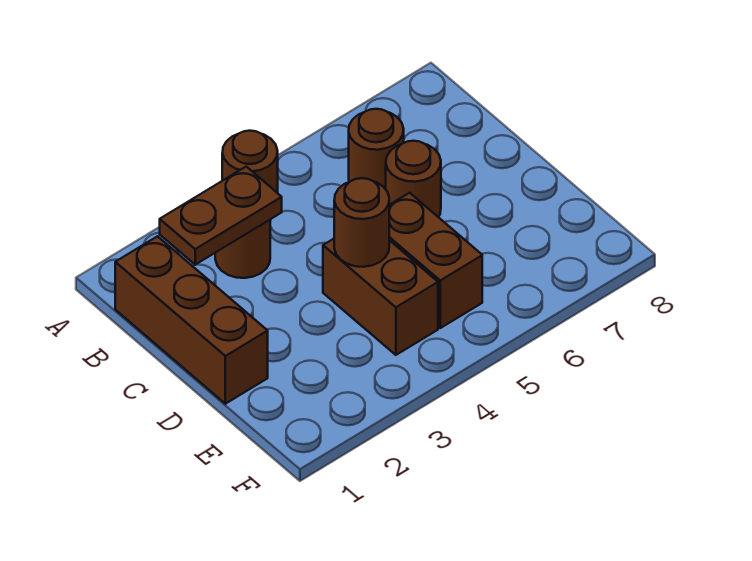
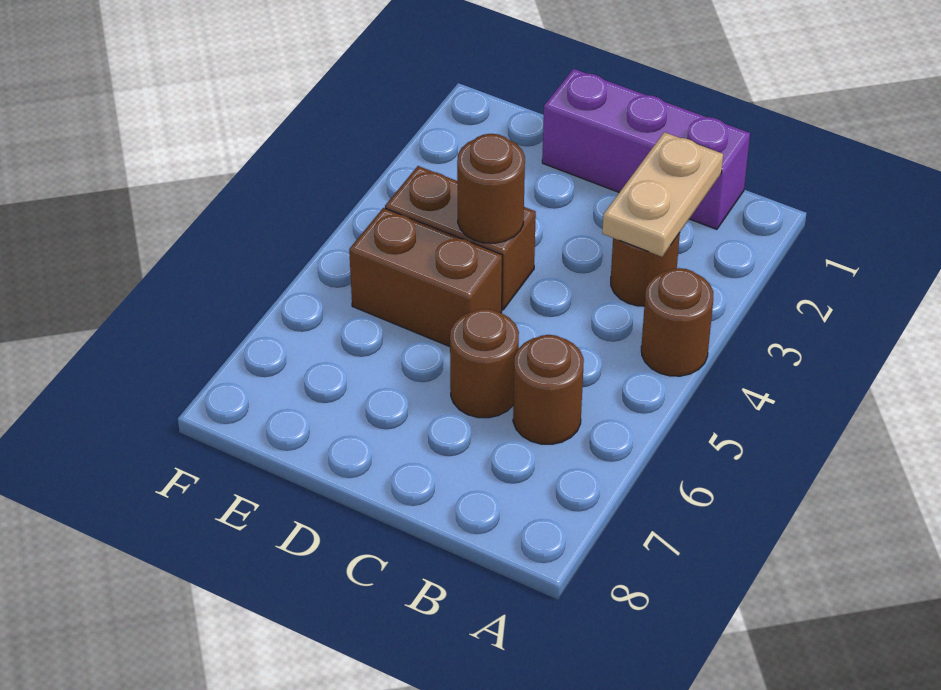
brown brick B1:D1 level 1 -> purple brick B1:D1 level 1
brown plate B2:B3 level 2 -> tan plate B2:B3 level 2

